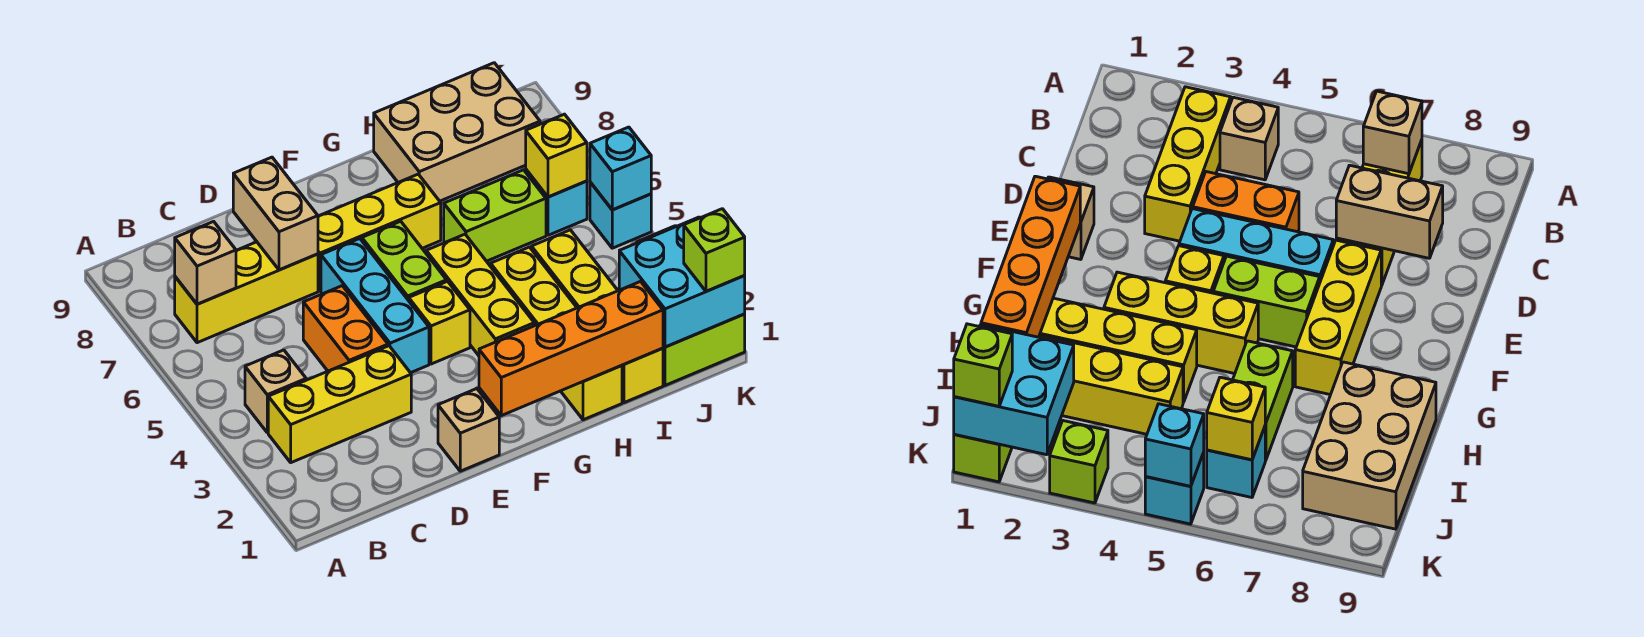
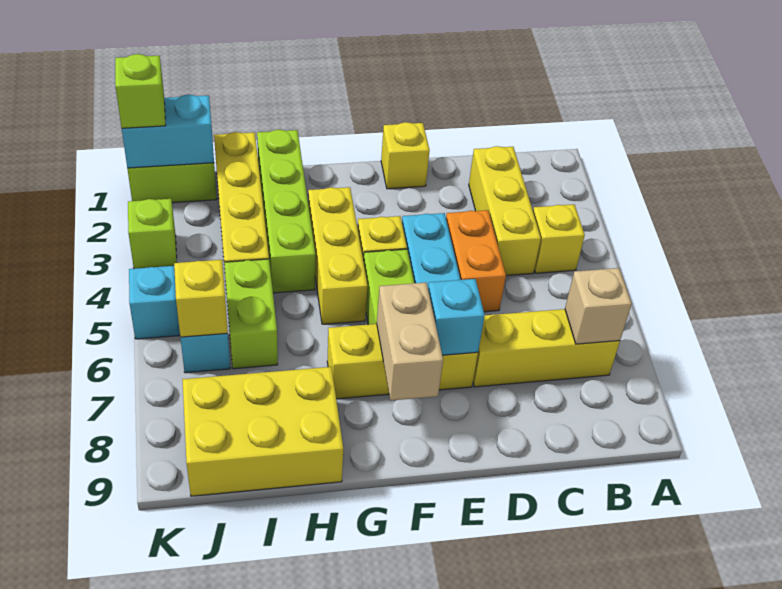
yellow brick B3:D3 level 1 -> yellow brick C2:C4 level 1
tan brick B4 level 1 -> yellow brick B4 level 1
tan brick D7:D8 level 2 -> tan brick F7:F8 level 2
tan brick E1 level 1 -> yellow brick E1 level 1
orange brick F1:I1 level 2 -> none
yellow brick H1:H4 level 1 -> lime brick H1:H4 level 1
lime brick H6:I6 level 1 -> lime brick I5:I6 level 1
tan brick H8:J9 level 1 -> yellow brick H8:J9 level 1
cyan brick J1:K2 level 2 -> cyan brick J1:K1 level 2
cyan brick K5 level 2 -> cyan brick E7 level 2

